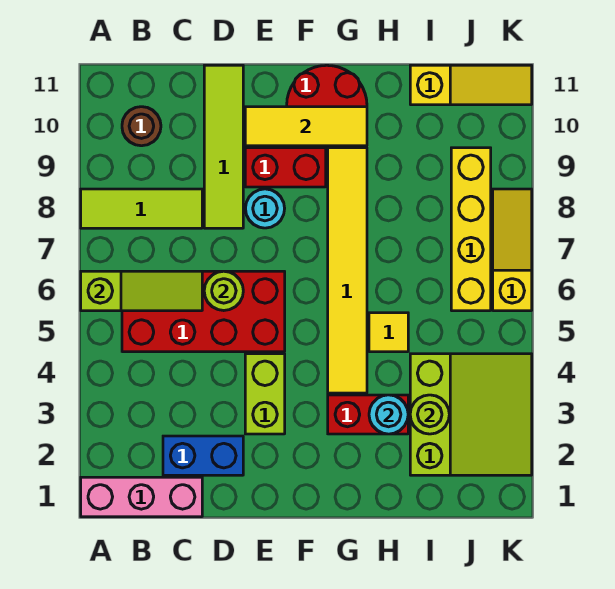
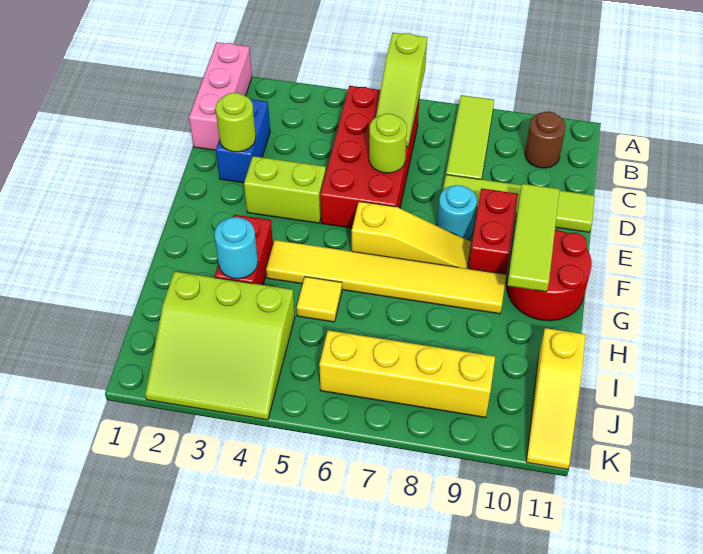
yellow tile E10:G10 level 2 -> lime tile E10:G10 level 2
lime round brick I3 level 2 -> lime round brick D2 level 2
yellow slope K6:K8 level 1 top 6 -> yellow slope F6:F8 level 1 top 6

